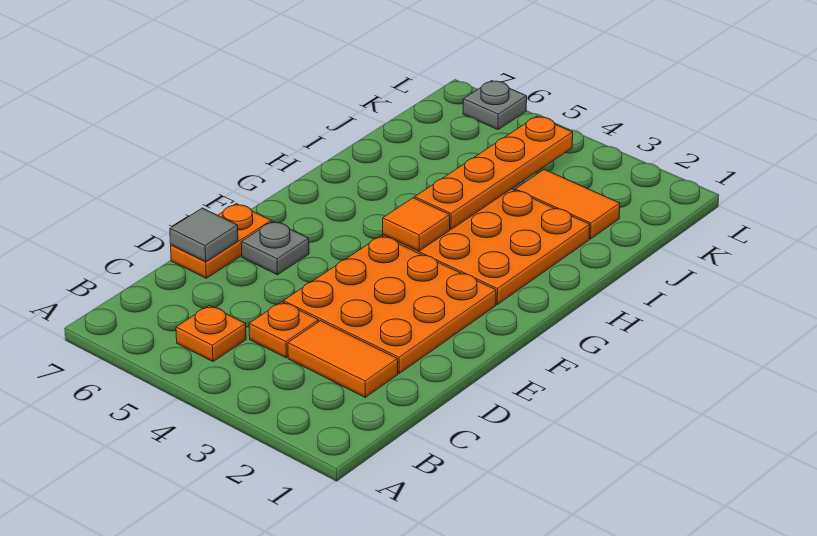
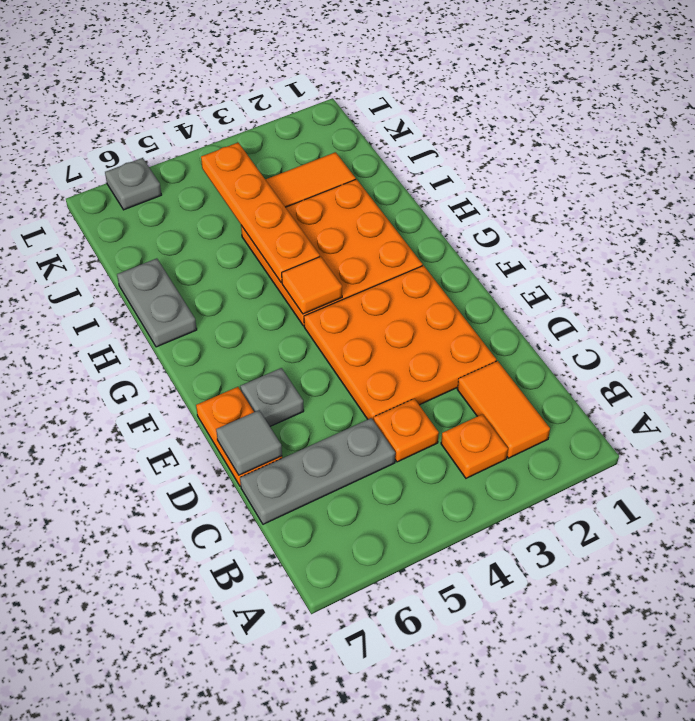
orange plate B5 level 1 -> orange plate B3 level 1
orange tile C2:C3 level 1 -> orange tile B2:C2 level 1
none -> grey plate C5:C7 level 1
none -> grey plate H7:I7 level 1

